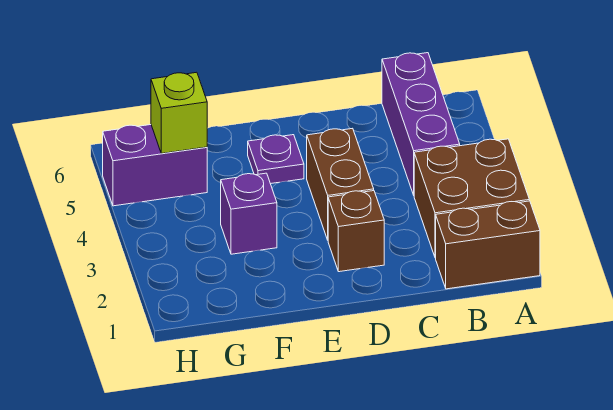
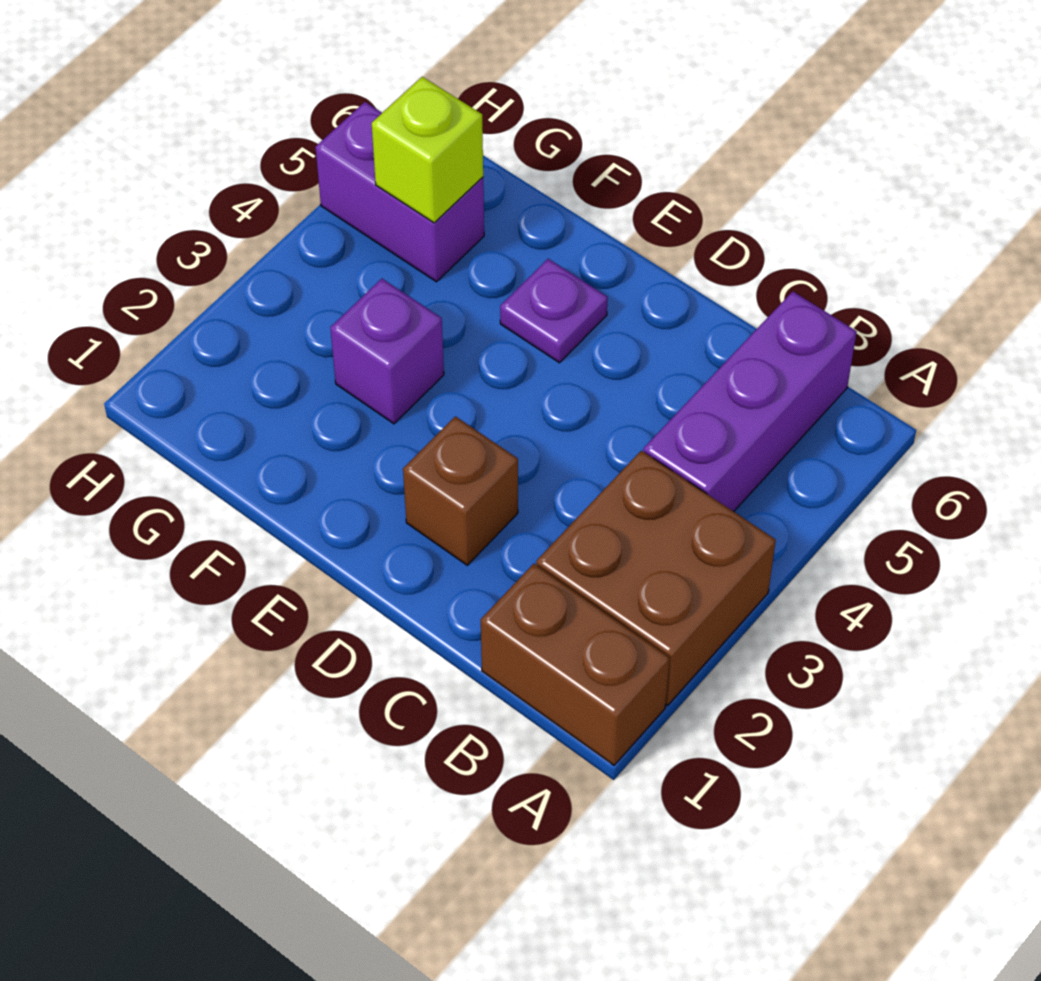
brown brick D3:D4 level 1 -> none

